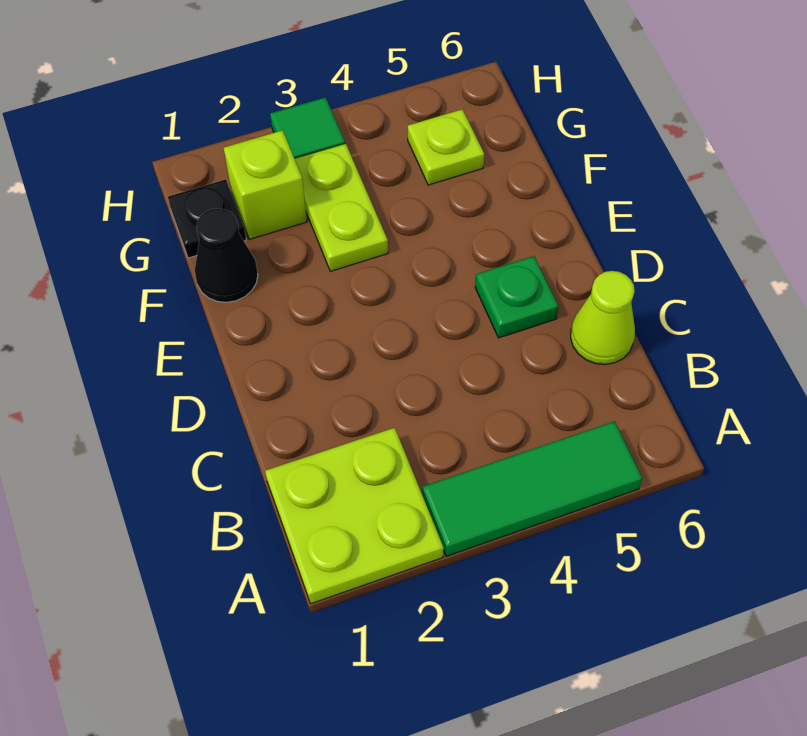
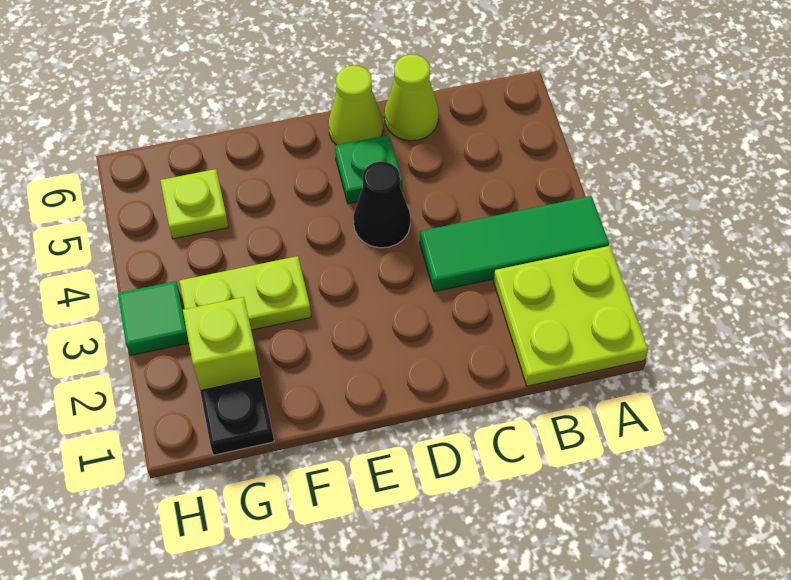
green tile A3:A5 level 1 -> green tile A3:C3 level 1
none -> lime cone D6 level 1
black cone F1 level 1 -> black cone D4 level 1

